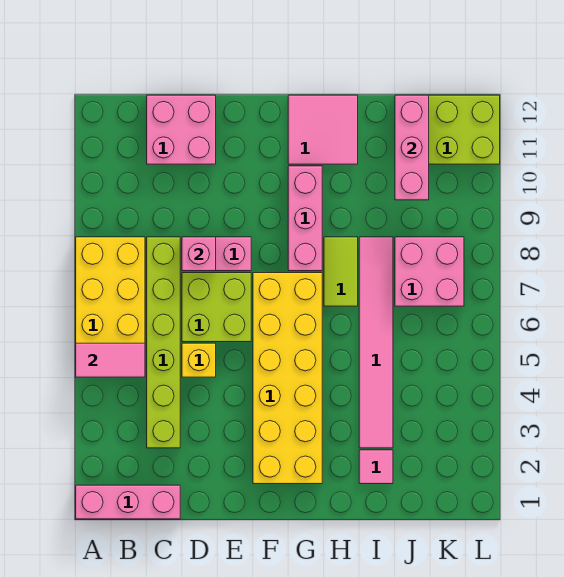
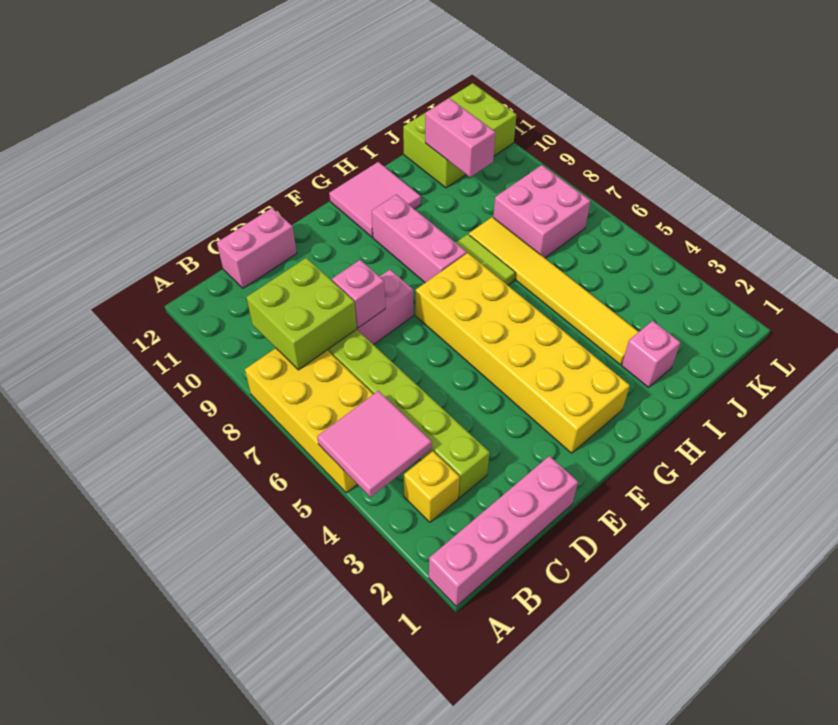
pink brick A1:C1 level 1 -> pink brick A1:D1 level 1
pink tile A5:B5 level 2 -> pink tile A4:B5 level 2
pink brick C11:D12 level 1 -> pink brick C12:D12 level 1
yellow brick D5 level 1 -> yellow brick B3 level 1
lime brick D6:E7 level 1 -> lime brick B8:C9 level 2
pink tile I2 level 1 -> pink brick I2 level 1
pink tile I3:I8 level 1 -> yellow tile I3:I8 level 1
pink brick J10:J12 level 2 -> pink brick J10:J11 level 2

